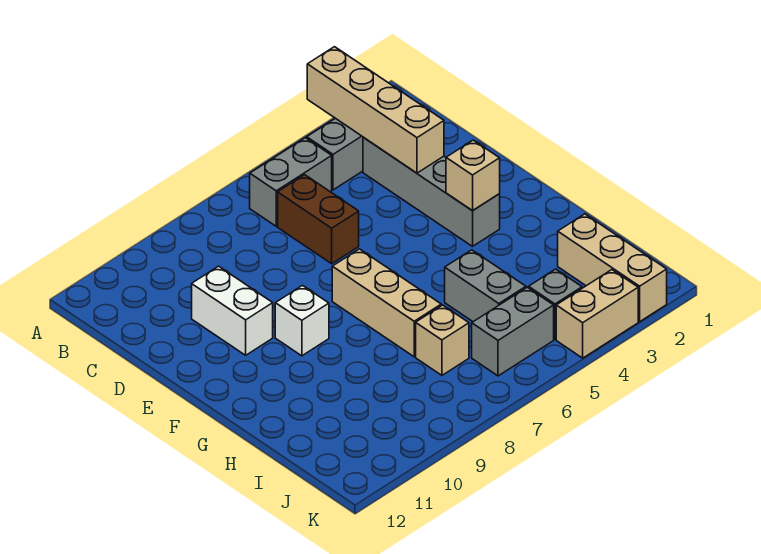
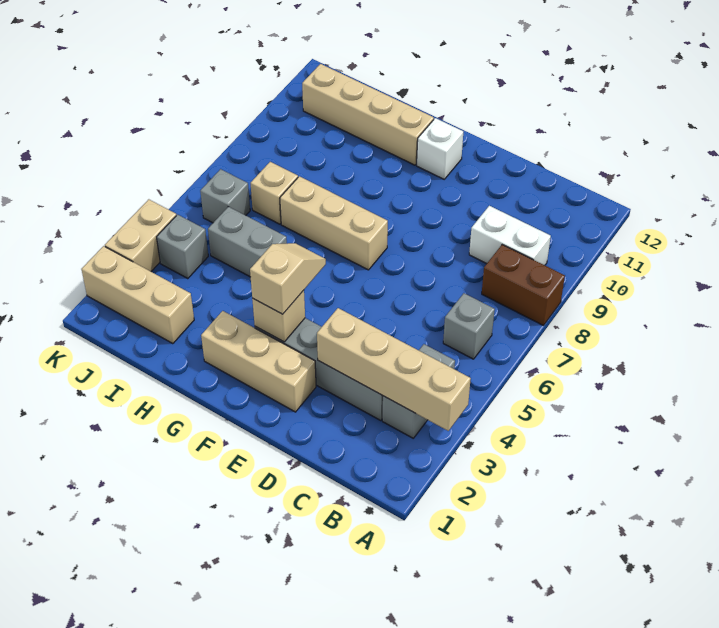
grey brick B5:B6 level 1 -> grey brick B6 level 1
brown brick C6:D6 level 1 -> brown brick A8:B8 level 1
white brick D10:E10 level 1 -> white brick B9:C9 level 1
none -> tan brick E2:G2 level 1
none -> tan slope F3:F4 level 3 top 3
white brick F9 level 1 -> white brick F11 level 1
none -> tan brick G11:J11 level 1
grey brick J5:J6 level 1 -> grey brick J6 level 1

